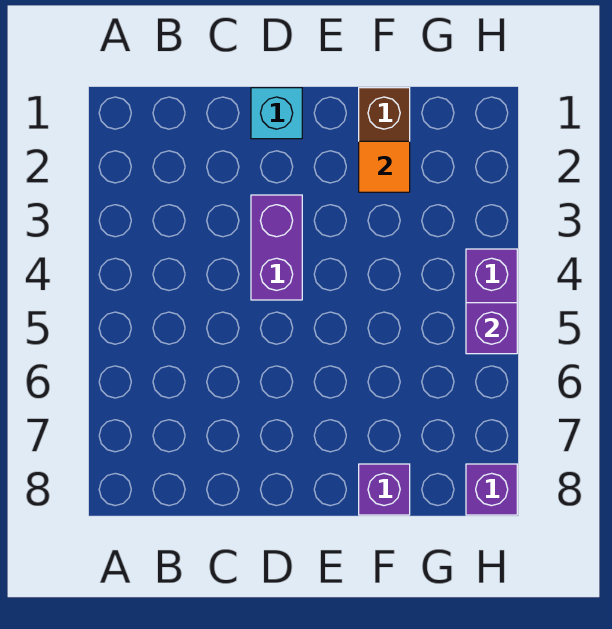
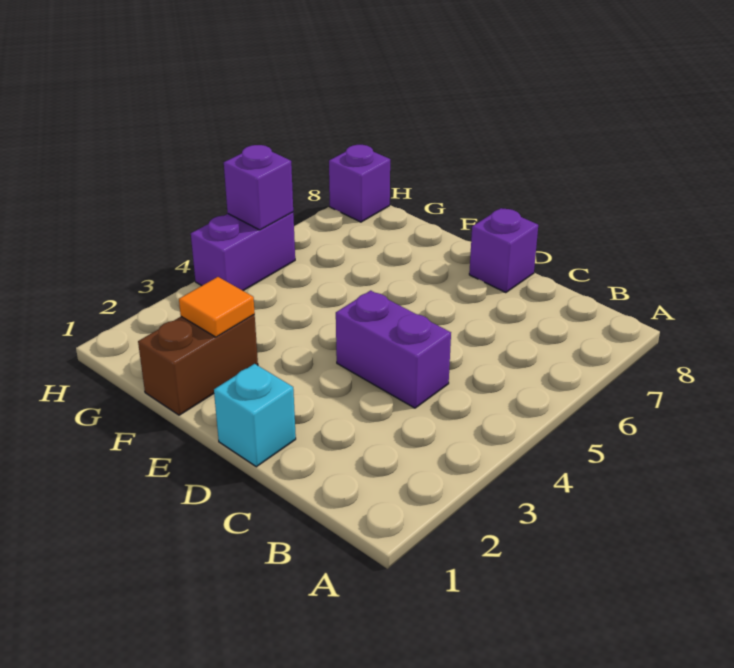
purple brick D3:D4 level 1 -> purple brick C4:D4 level 1
purple brick F8 level 1 -> purple brick D8 level 1

